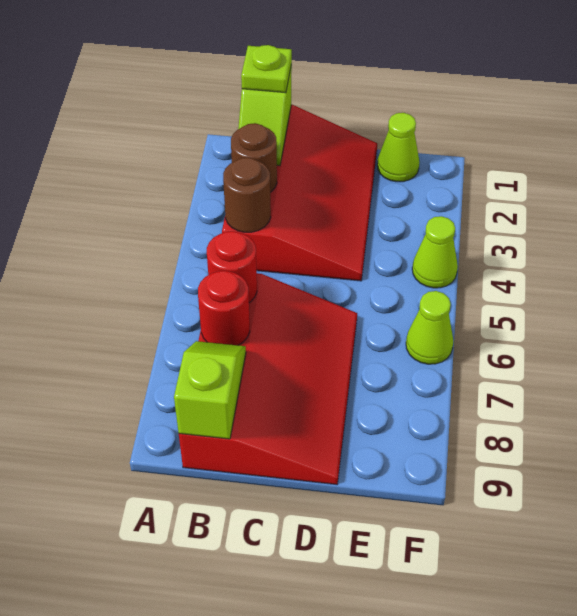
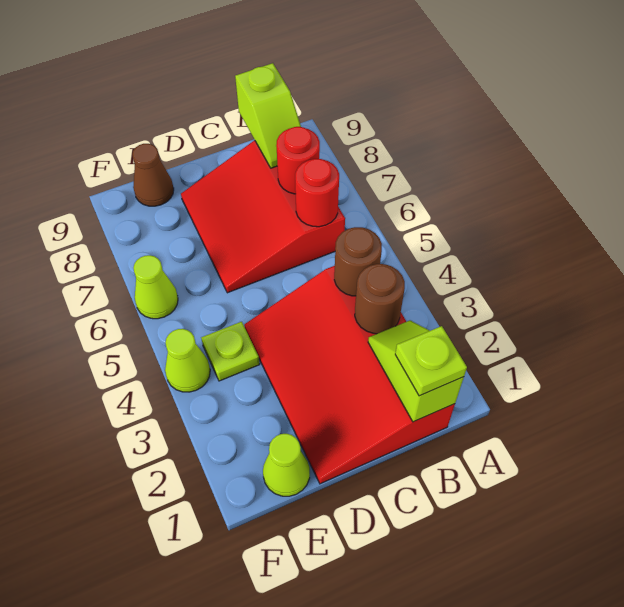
red slope B6:D9 level 1 top B -> red slope B6:D8 level 1 top B
none -> lime plate E4 level 1
none -> brown cone E9 level 1

